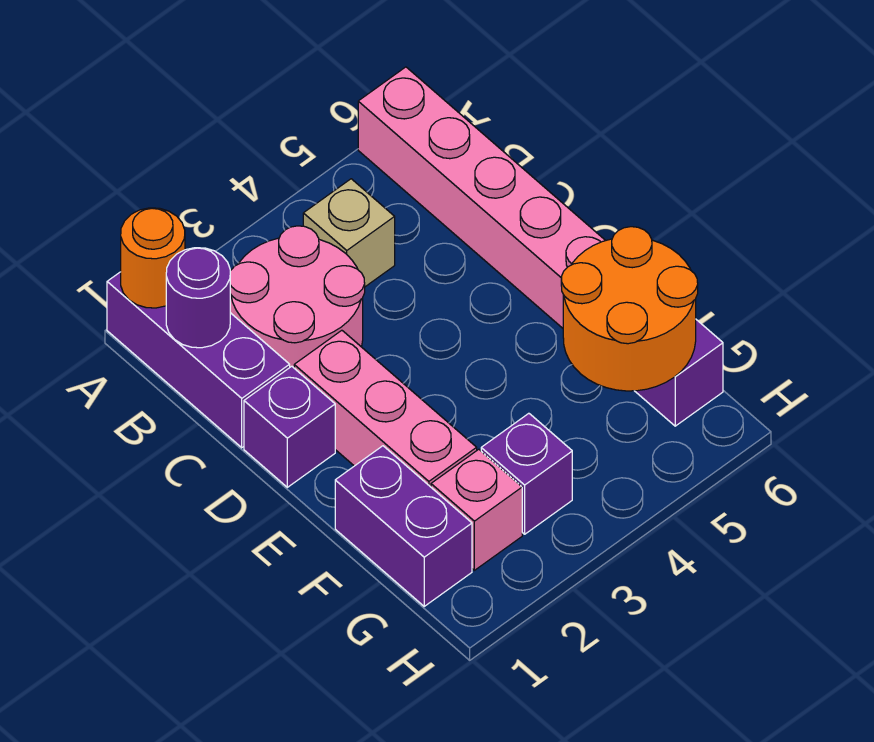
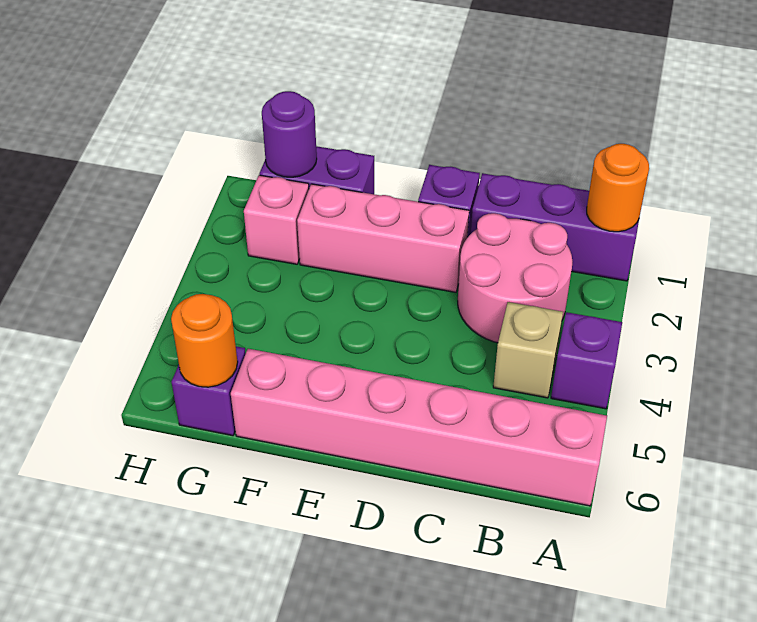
purple round brick B1 level 2 -> purple round brick G1 level 2
orange round brick F5:G6 level 2 -> orange round brick G6 level 2
purple brick G3 level 1 -> purple brick A4 level 1

